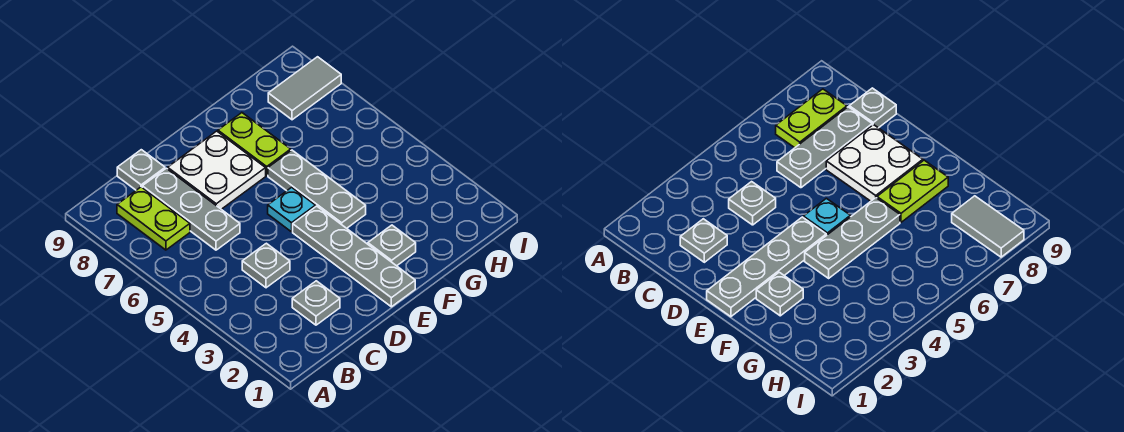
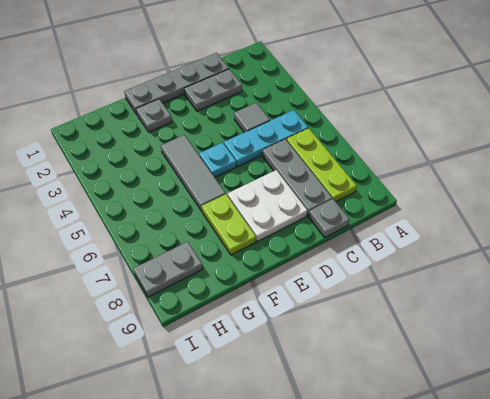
none -> cyan plate B5:D5 level 1
lime plate B7:B8 level 1 -> lime plate B6:B8 level 1
grey plate C2 level 1 -> grey plate C2:D2 level 1
grey plate C4 level 1 -> grey tile C4 level 1
grey plate E1:E4 level 1 -> grey plate C1:F1 level 1
grey plate F4:F6 level 1 -> grey tile F4:F6 level 1
grey tile H8:I8 level 1 -> grey plate H8:I8 level 1

